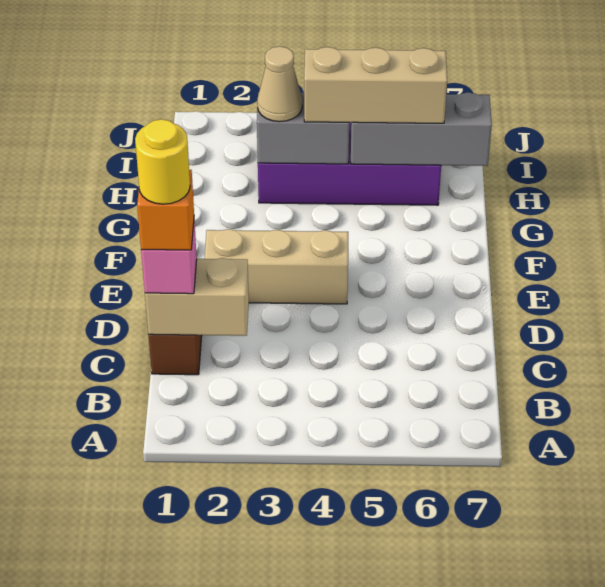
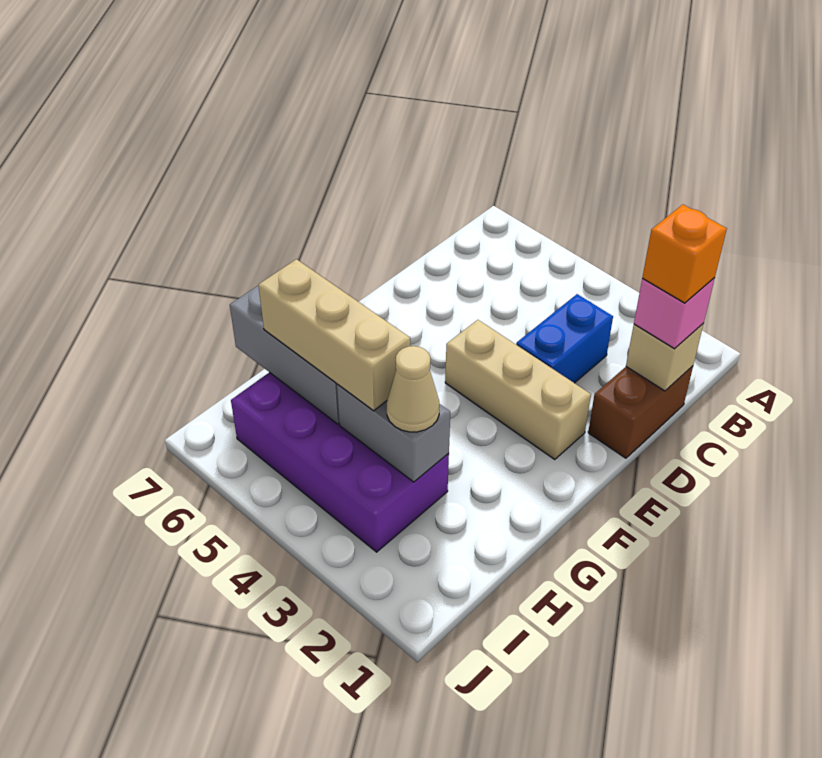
tan brick C1:C2 level 2 -> tan brick C1 level 2
yellow round brick C1 level 5 -> none
none -> blue brick C3:D3 level 1

